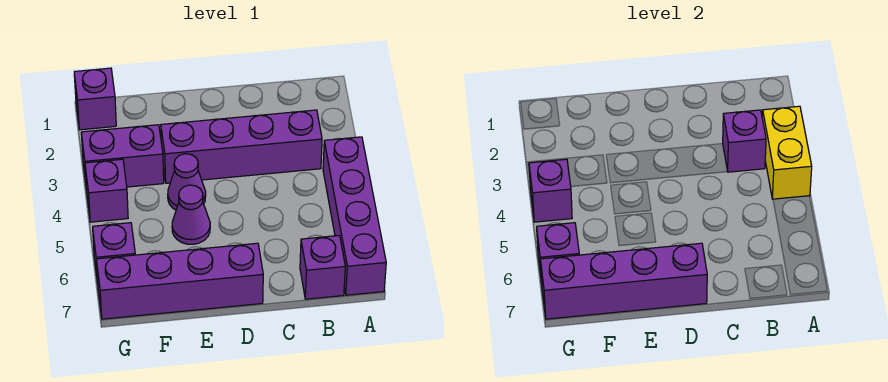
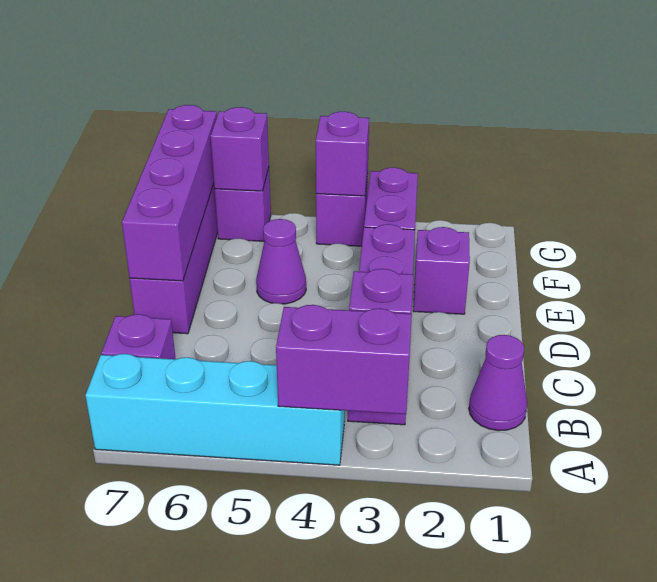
yellow brick A3:A4 level 2 -> purple brick A3:A4 level 2
purple brick A4:A7 level 1 -> cyan brick A4:A7 level 1
purple cone E4 level 1 -> purple cone B1 level 1
purple brick G1 level 1 -> purple brick E2 level 1

